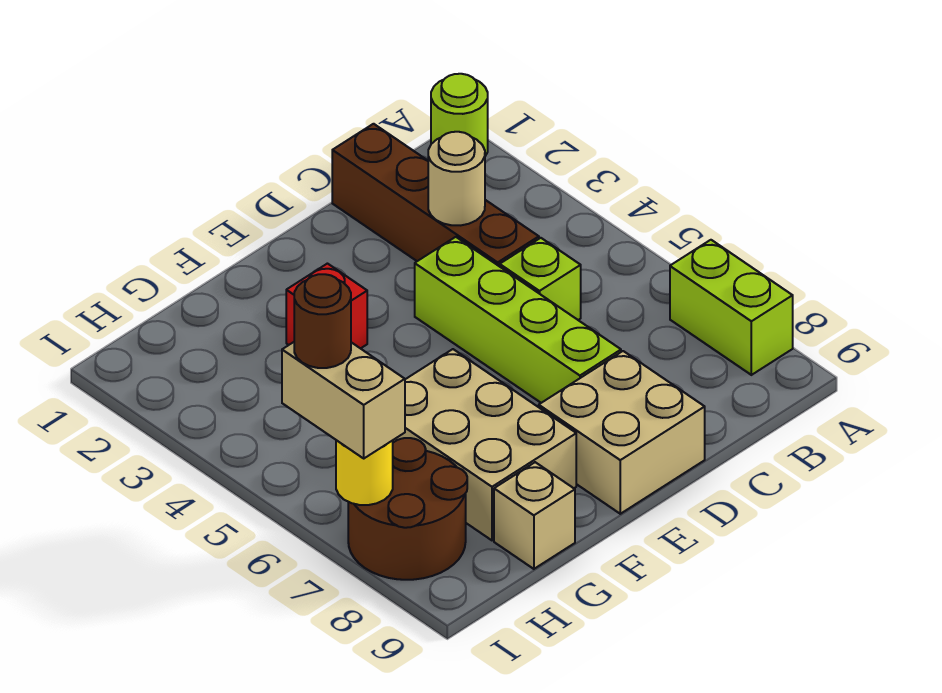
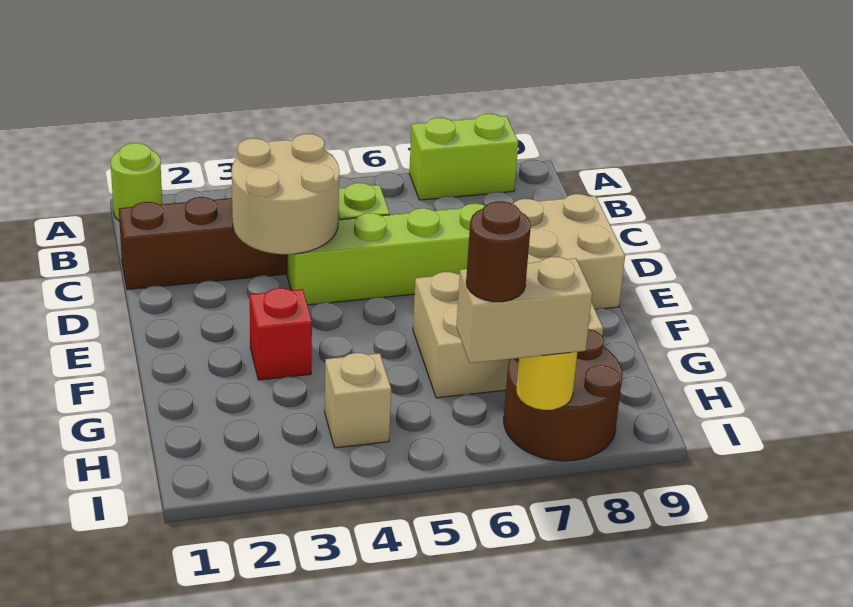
tan round brick C3 level 2 -> tan round brick C3:D4 level 2
tan brick G9 level 1 -> tan brick H4 level 1

